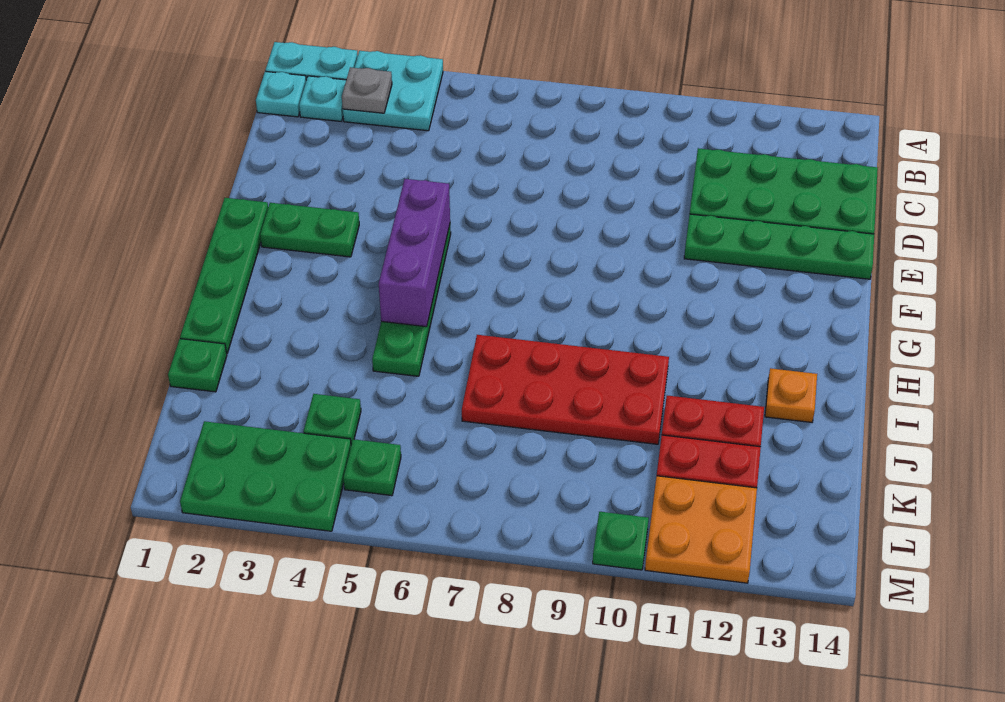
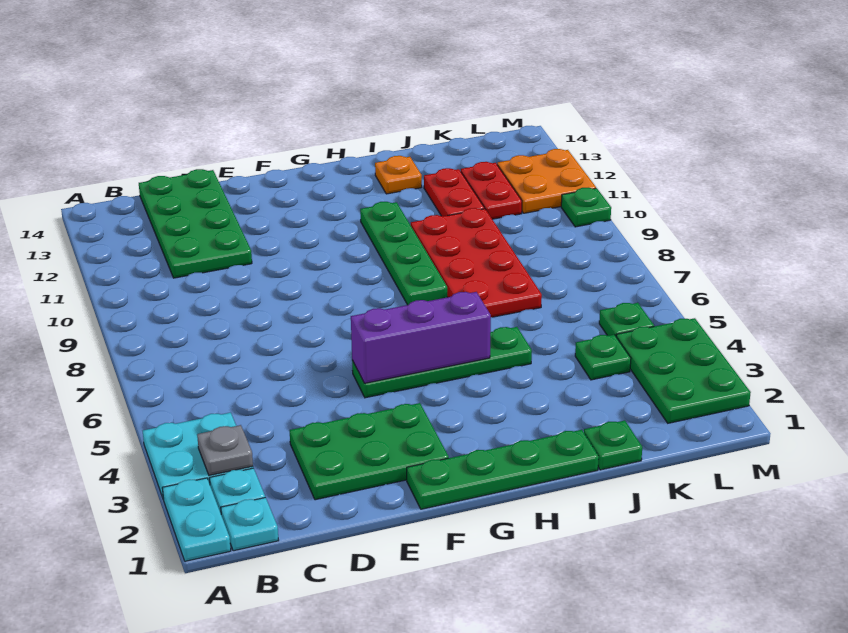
green plate E11:E14 level 1 -> green plate H8:H11 level 1
green plate F2:F3 level 1 -> green plate D2:F3 level 1

